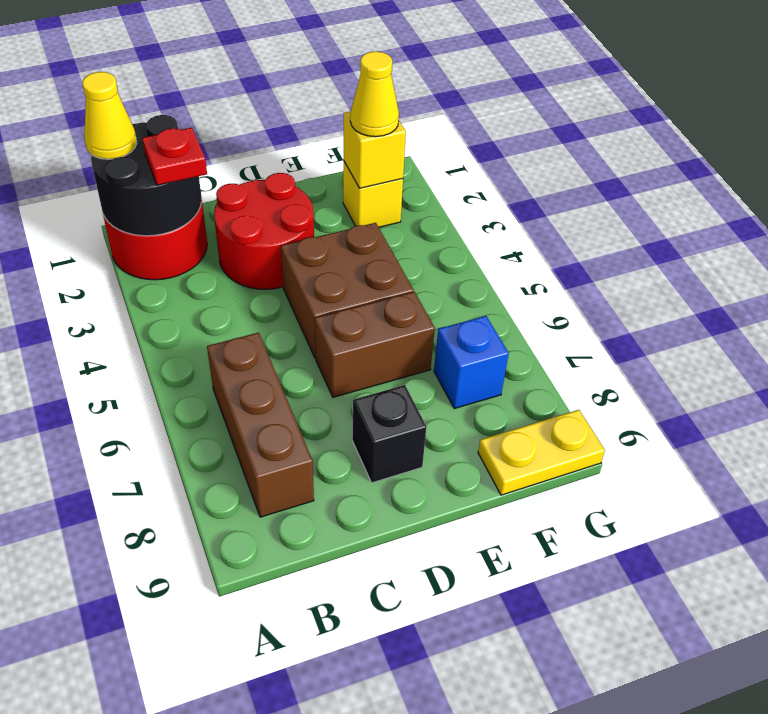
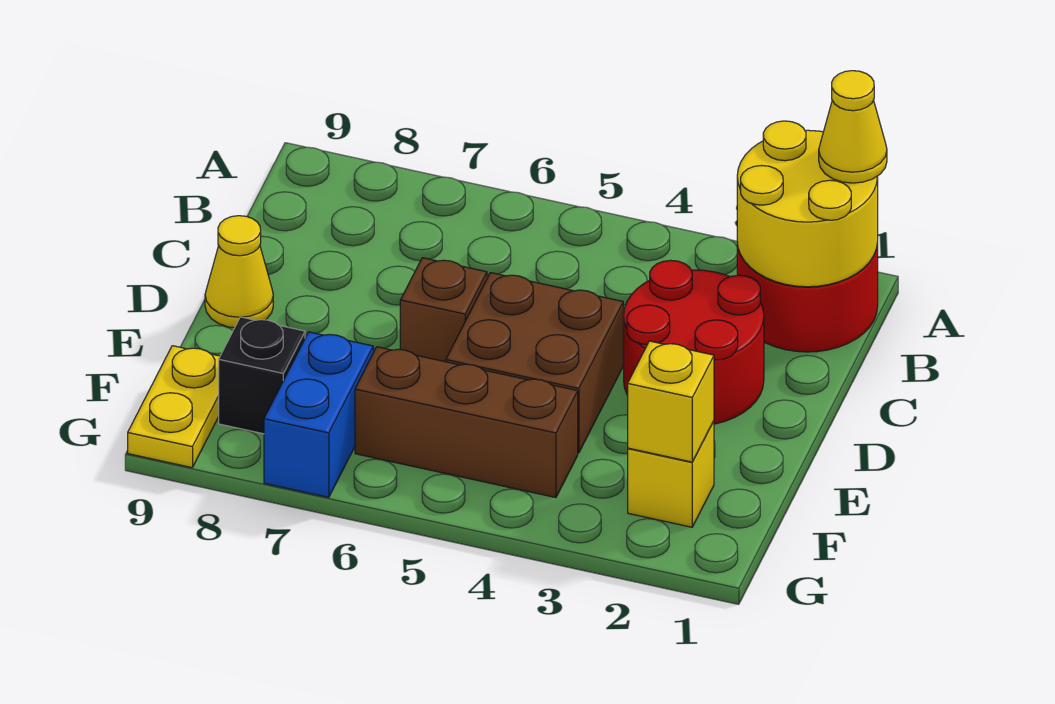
black round brick A1:B2 level 2 -> yellow round brick A1:B2 level 2
red plate B2 level 3 -> none
brown brick B6:B8 level 1 -> brown brick F4:F6 level 1
brown brick D6:E6 level 1 -> brown brick D6 level 1
black brick D8 level 1 -> black brick F8 level 1
yellow cone F2 level 3 -> yellow cone D9 level 1
blue brick F7 level 1 -> blue brick F7:G7 level 1

